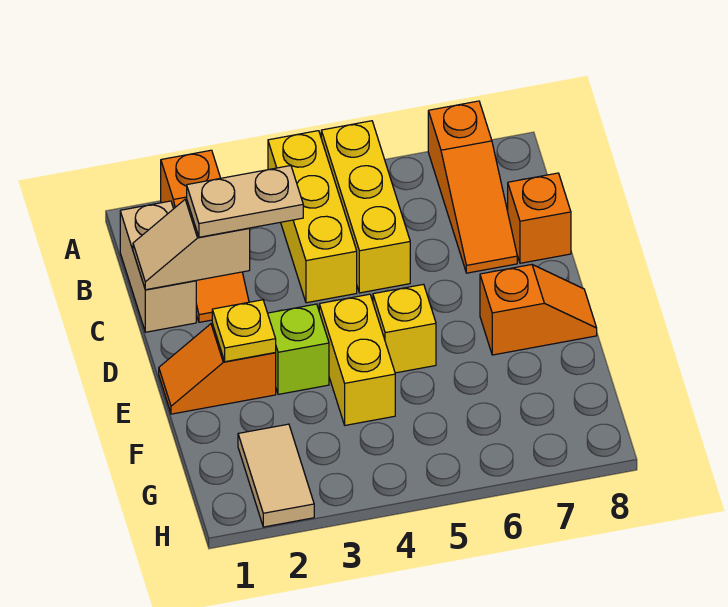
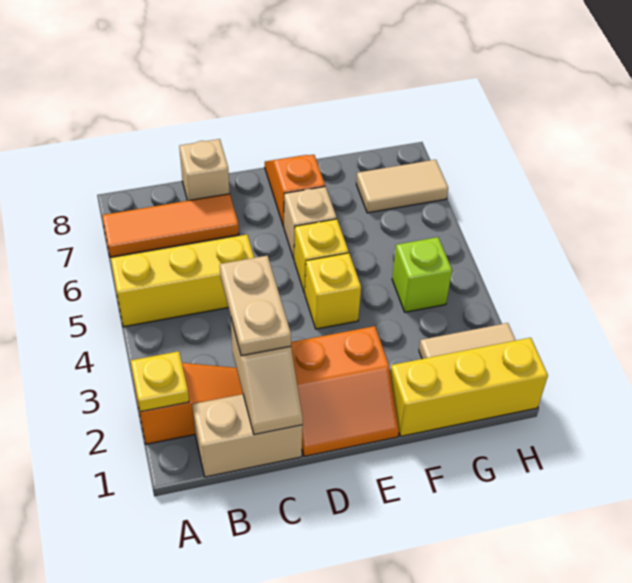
yellow brick A4:C4 level 1 -> yellow brick F1:H1 level 1
orange slope A7:C7 level 1 top A -> orange tile A7:C7 level 1
orange brick C8 level 1 -> tan brick C8 level 1
orange slope E1:E2 level 1 top 2 -> orange slope D1:E2 level 1 top 2
yellow plate E2 level 2 -> yellow plate A2 level 2
lime brick E3 level 1 -> lime brick G4 level 1
yellow brick E4:F4 level 1 -> yellow brick E4 level 1
none -> tan brick E6 level 1
none -> tan tile G7:H7 level 1

